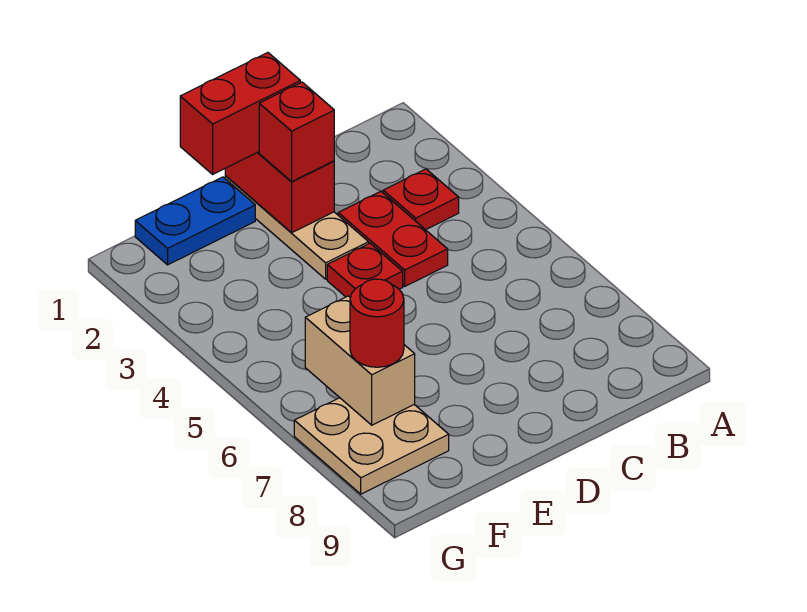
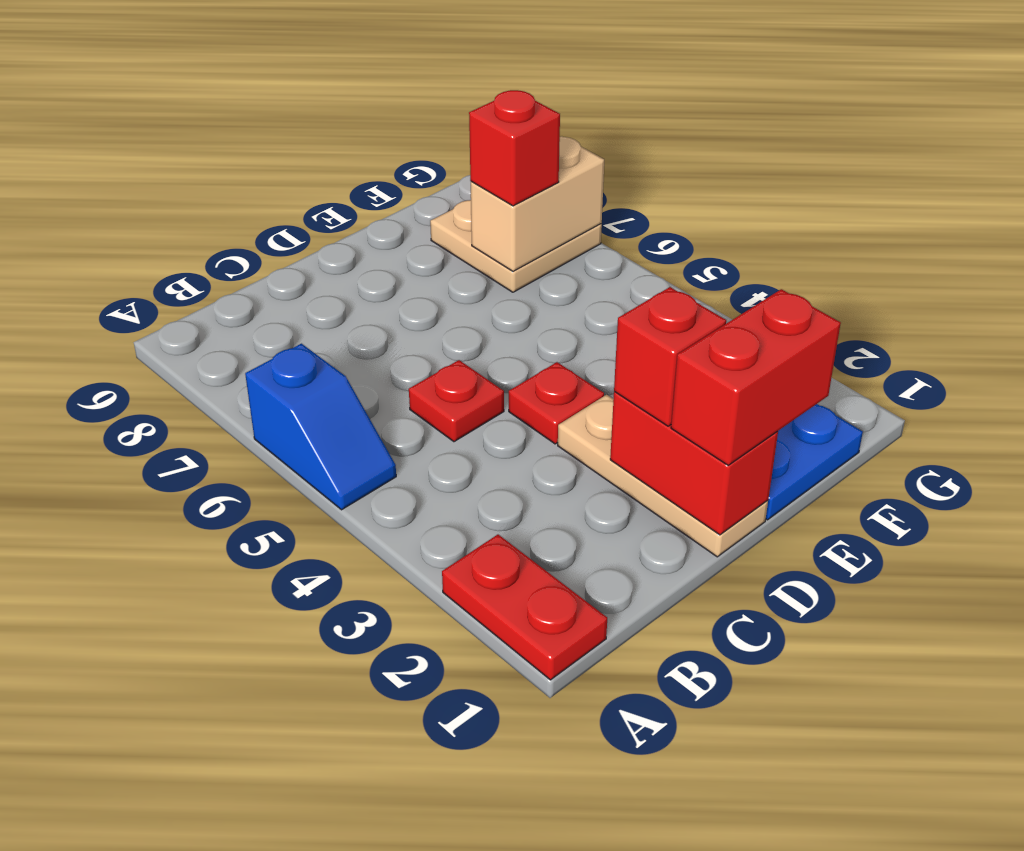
none -> blue slope A5:A6 level 1 top 6
red plate B3 level 1 -> red plate C5 level 1
red plate C3:C4 level 1 -> red plate A1:A2 level 1
tan brick F6:F7 level 2 -> tan brick F7:G7 level 2
red round brick F7 level 3 -> red brick F7 level 3

